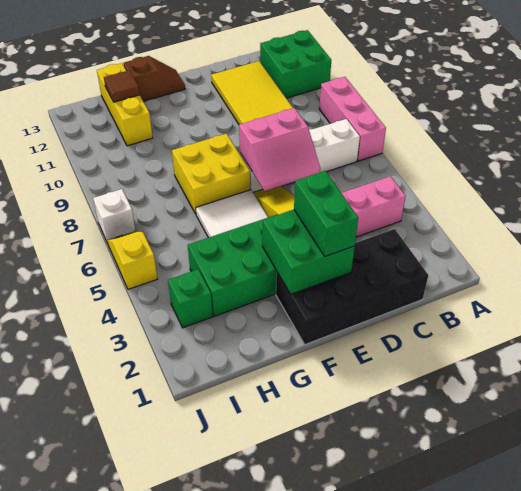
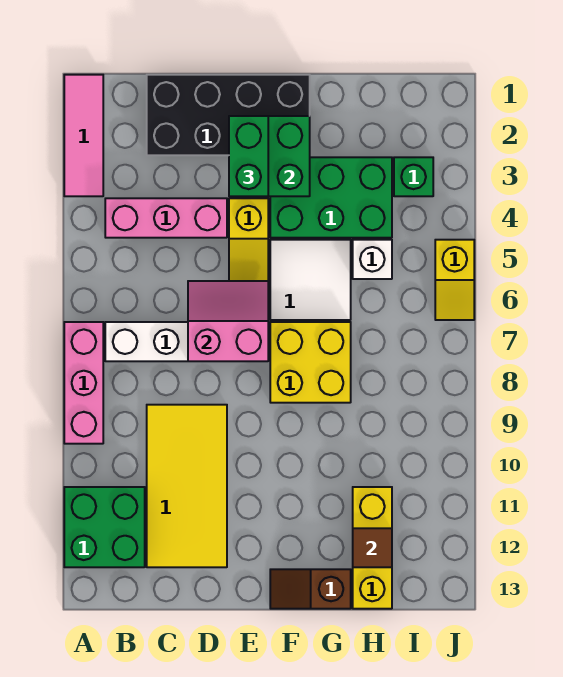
none -> pink tile A1:A3 level 1
white brick J7 level 1 -> white brick H5 level 1

